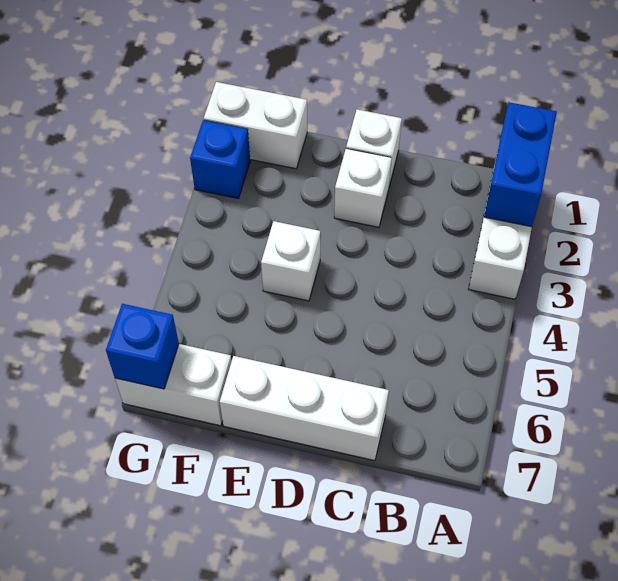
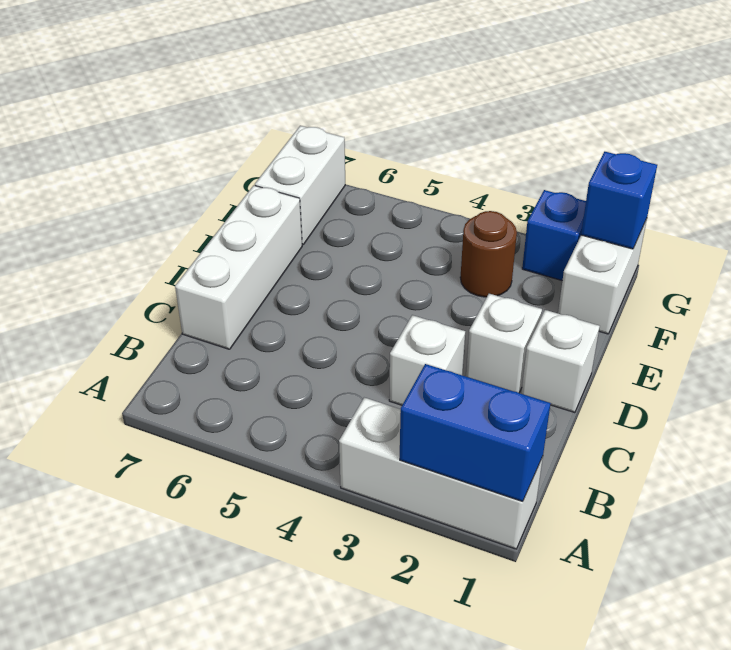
white brick E4 level 1 -> white brick C3 level 1
none -> brown round brick F3 level 1
blue brick G7 level 2 -> blue brick G1 level 2

